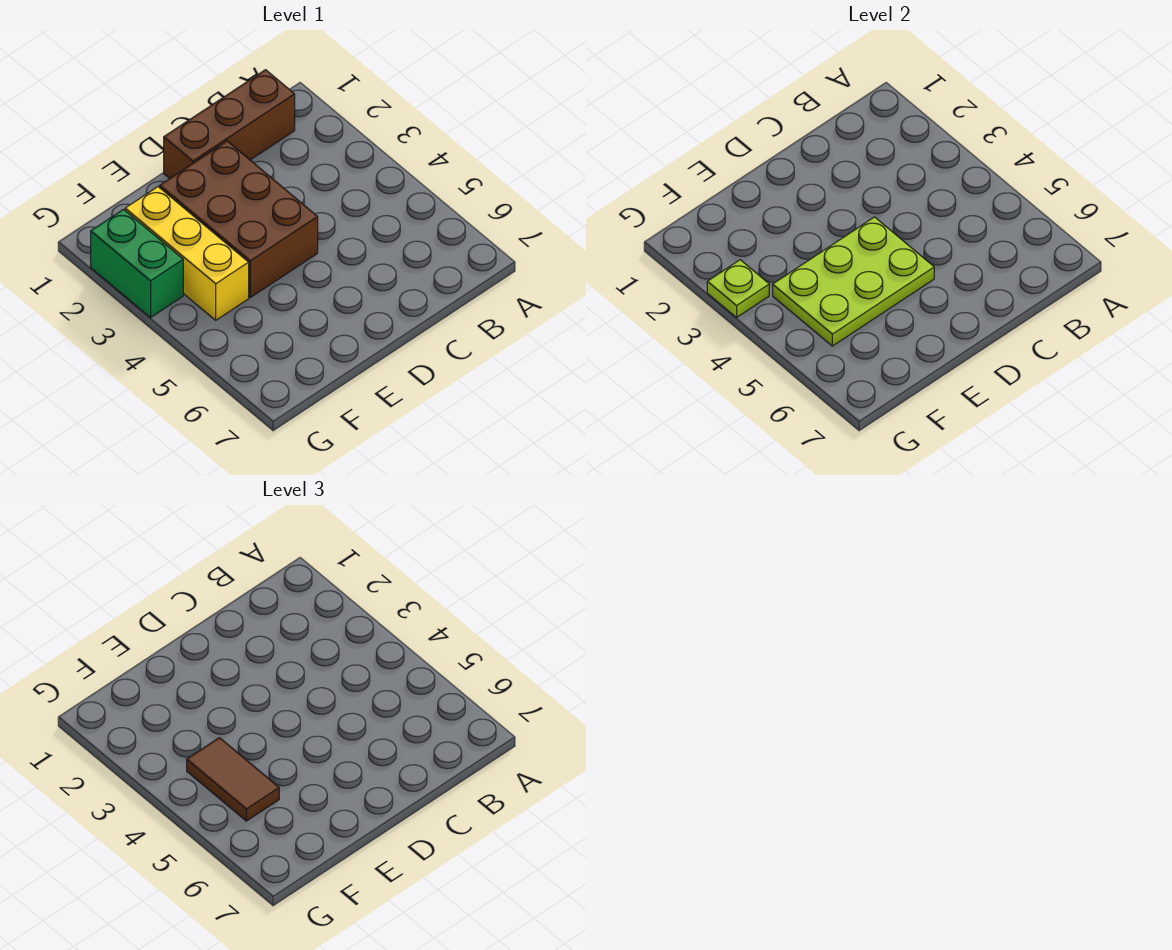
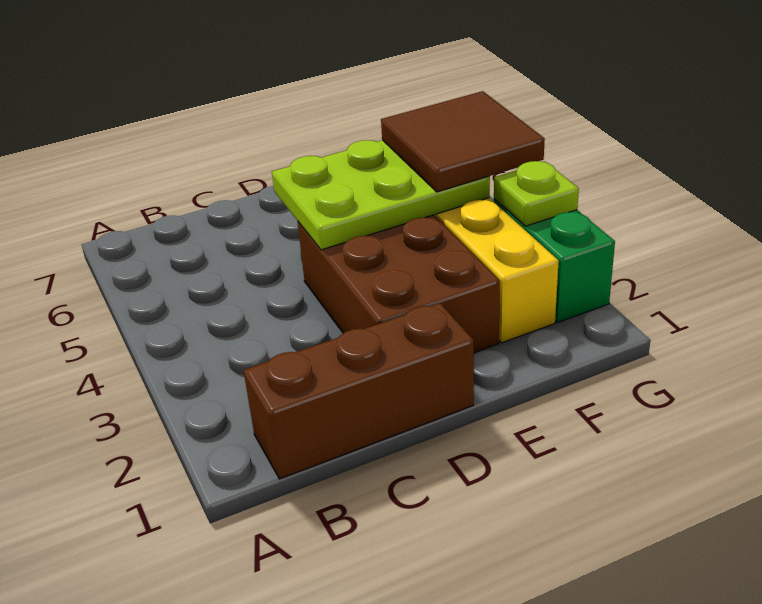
brown tile F4:F5 level 3 -> brown tile F4:G5 level 3

